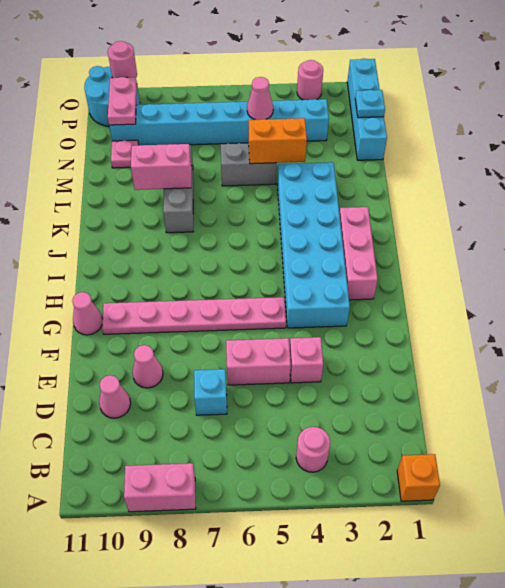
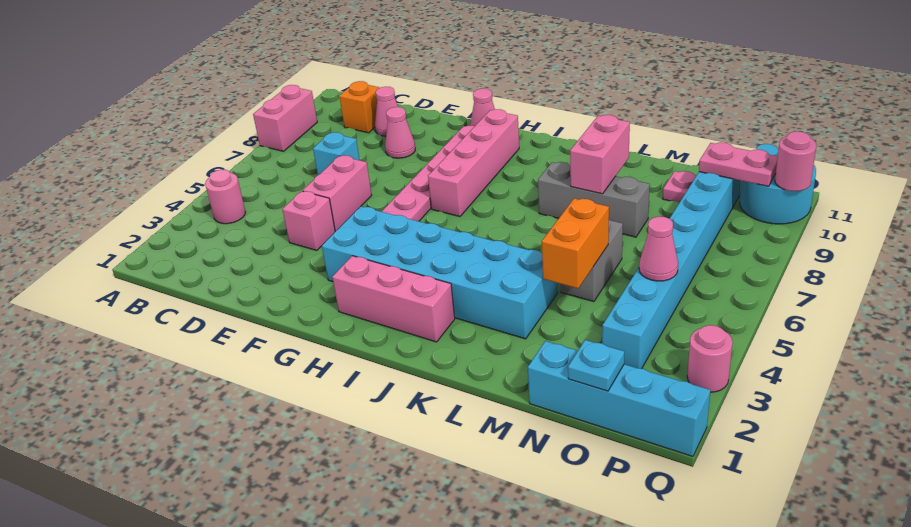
orange brick A1 level 1 -> orange brick C10 level 1
none -> pink brick H7:H10 level 1

